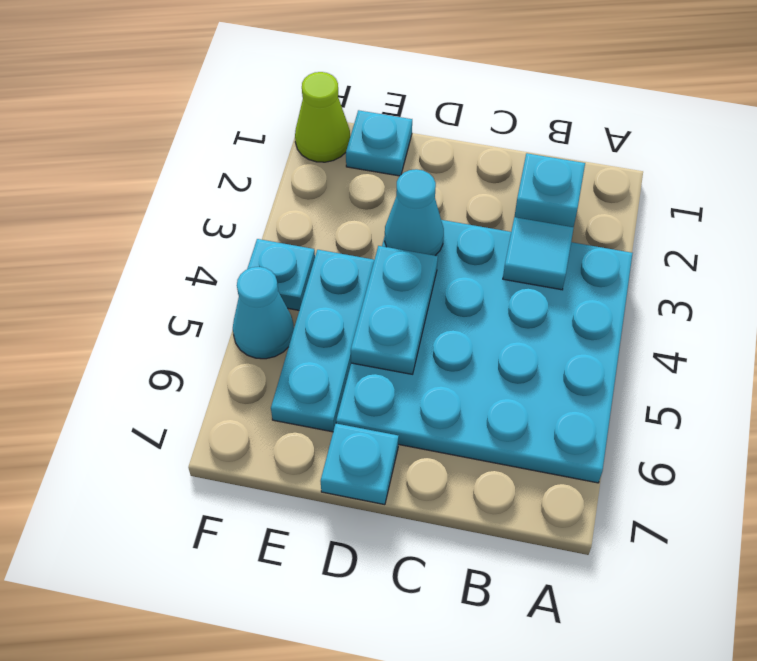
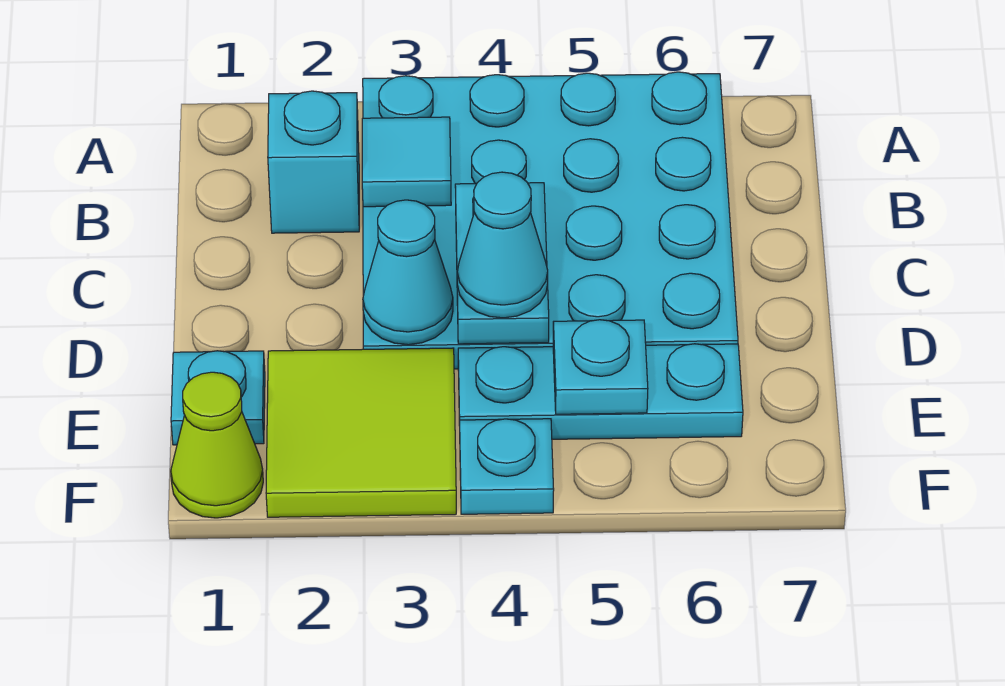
cyan plate D4:D5 level 2 -> cyan plate C4:D4 level 2
cyan plate D7 level 1 -> cyan plate E5 level 2
none -> lime tile E2:F3 level 1
cyan cone F5 level 1 -> cyan cone D4 level 3

